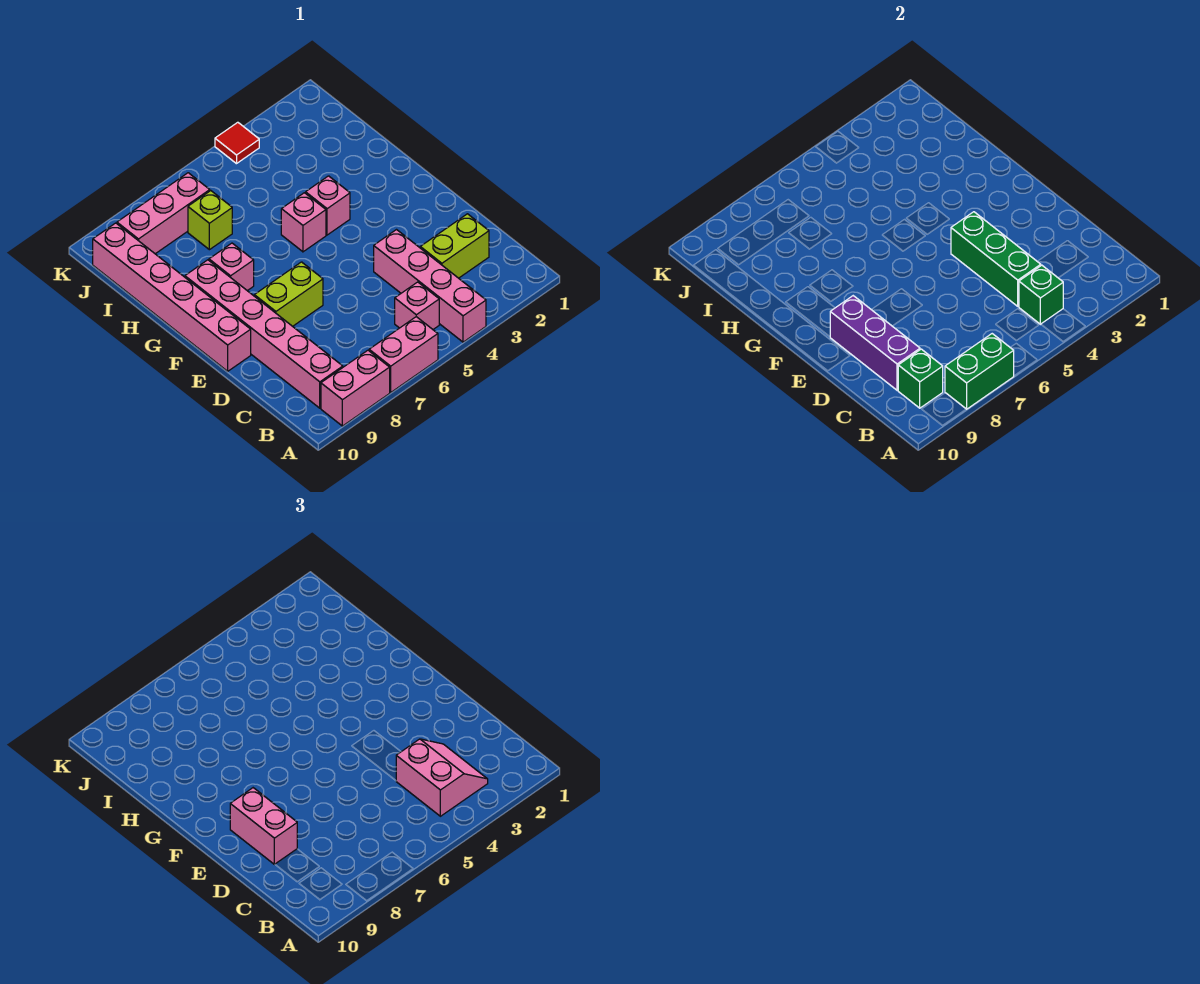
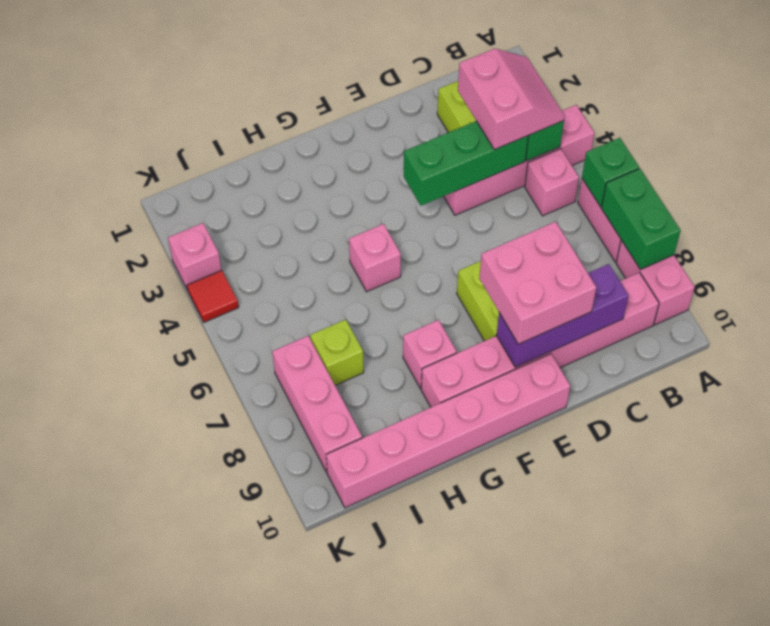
pink slope B3:C4 level 3 top 4 -> pink slope B3:C4 level 3 top C
green brick B9 level 2 -> green brick A6 level 2
pink brick D9:E9 level 3 -> pink brick D8:E9 level 3
pink brick G4 level 1 -> pink brick K3 level 1

